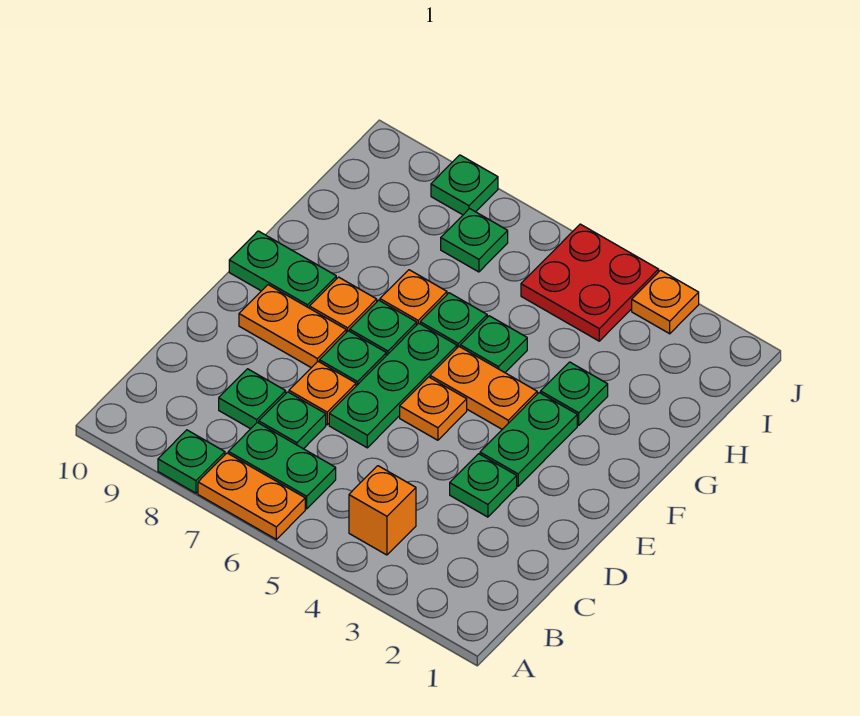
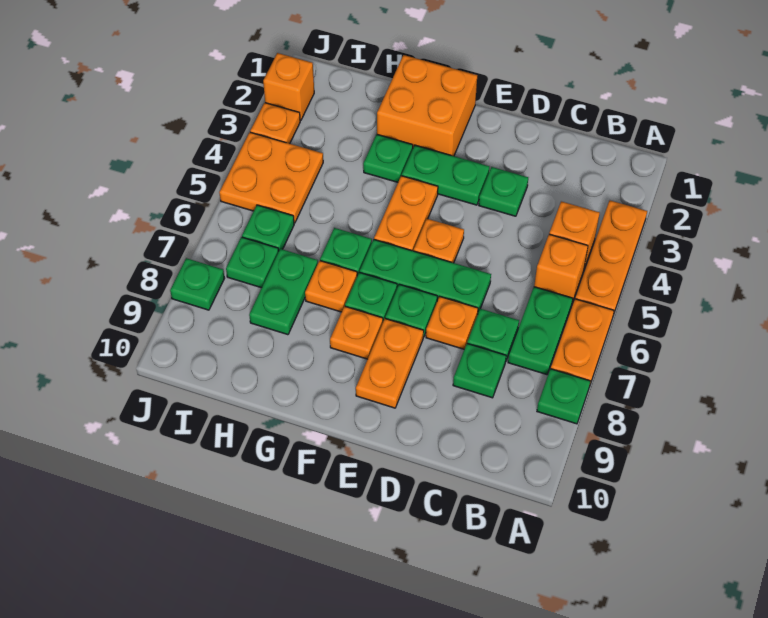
none -> orange plate A3:A5 level 1
none -> orange brick B5 level 1
none -> orange brick F1:G2 level 1
green plate F9:F10 level 1 -> green plate H7:H8 level 1
green plate G5 level 1 -> green plate I6 level 1
red plate I4:J5 level 1 -> orange plate I4:J5 level 1
none -> orange brick J2 level 1

